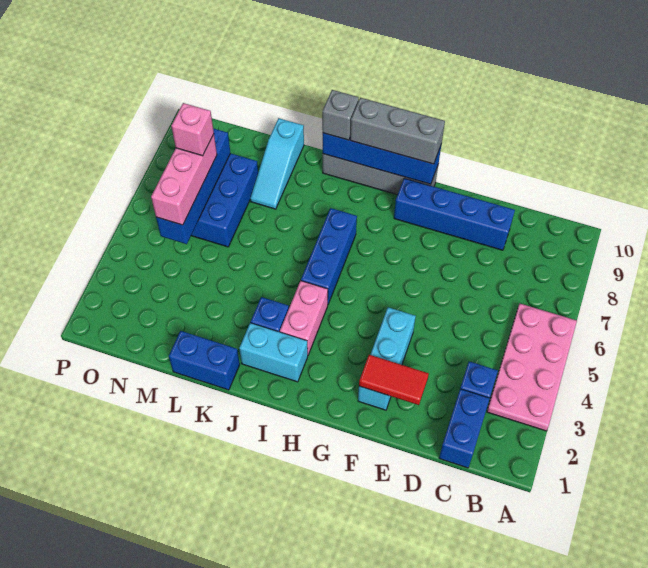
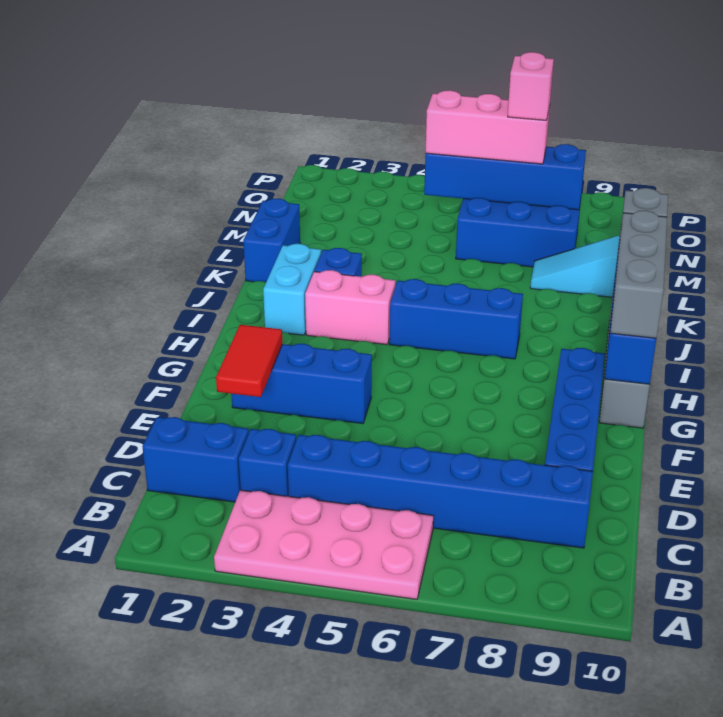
none -> blue brick C4:C9 level 1
cyan brick F2:F4 level 1 -> blue brick F2:F4 level 1

